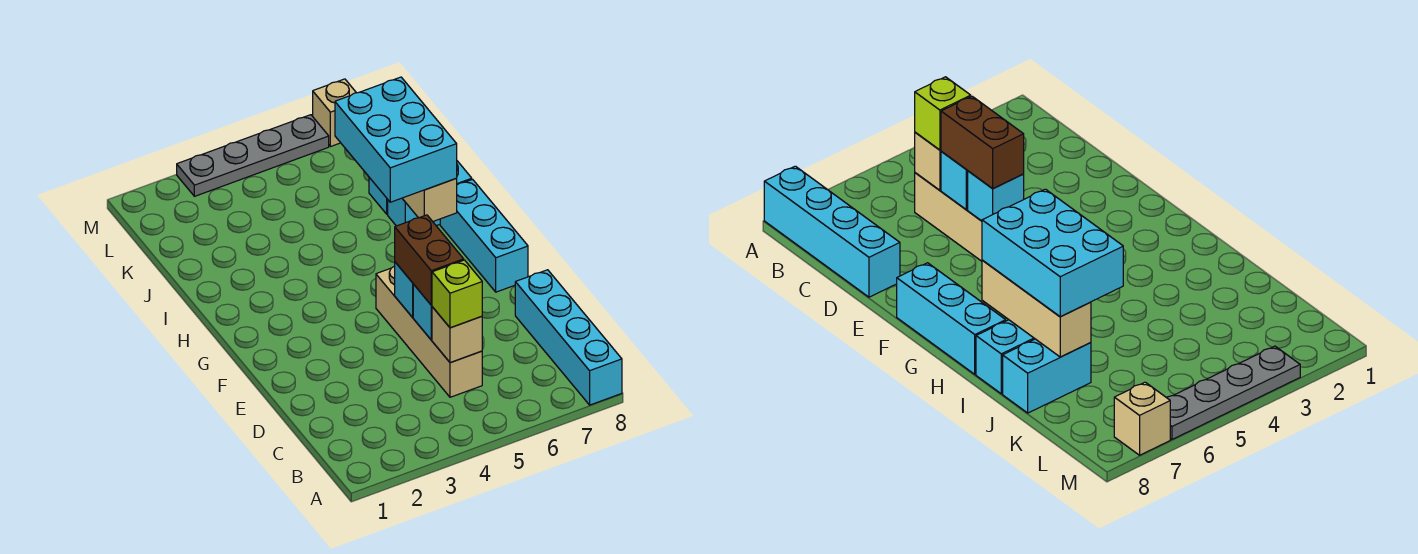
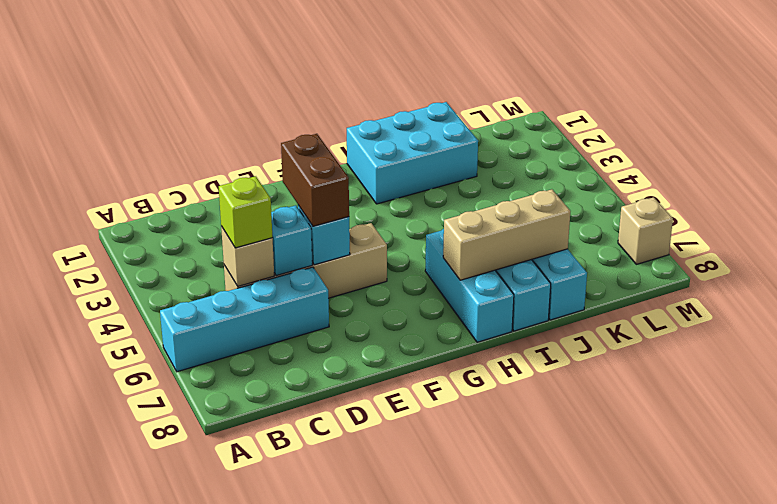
cyan brick A8:D8 level 1 -> cyan brick A6:D6 level 1
brown brick D5:E5 level 3 -> brown brick E4:E5 level 3
cyan brick F8:H8 level 1 -> cyan brick H6:H8 level 1
cyan brick H6:J7 level 3 -> cyan brick H1:J2 level 1
grey plate M3:M6 level 1 -> none

